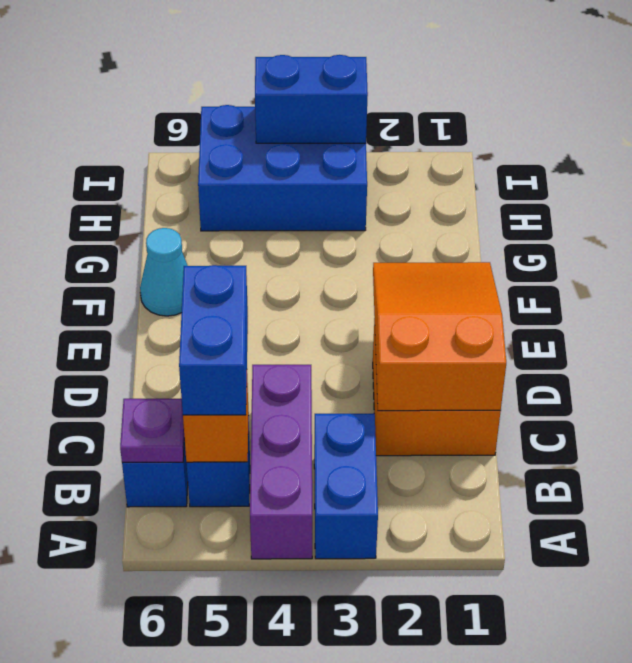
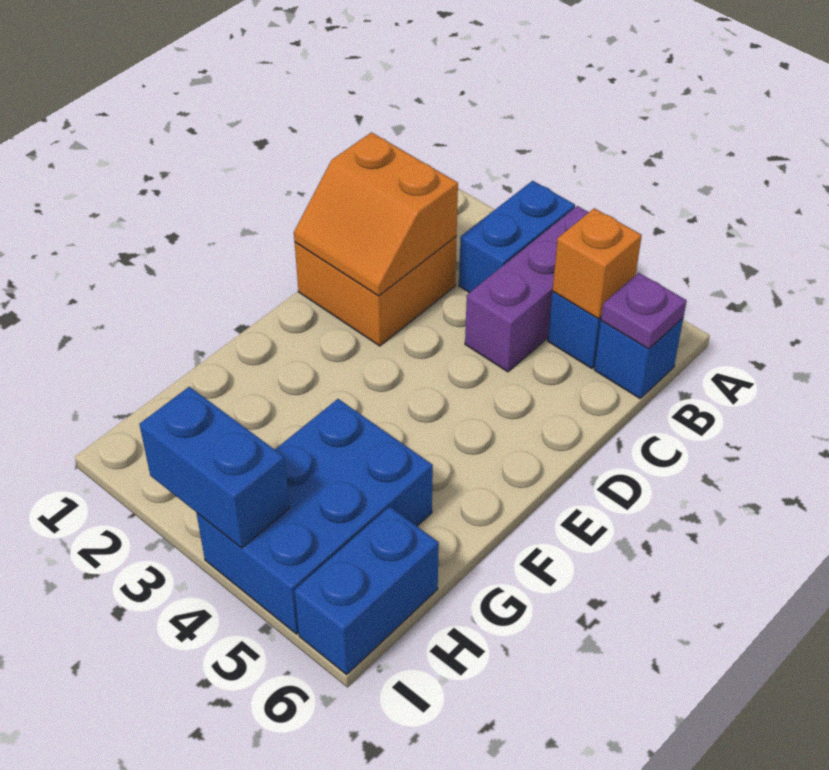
blue brick B5:C5 level 3 -> blue brick H6:I6 level 1
orange slope C1:E2 level 2 top C -> orange slope C1:D2 level 2 top C
cyan cone F6 level 1 -> none
blue brick H3:I5 level 1 -> blue brick G4:I5 level 1

